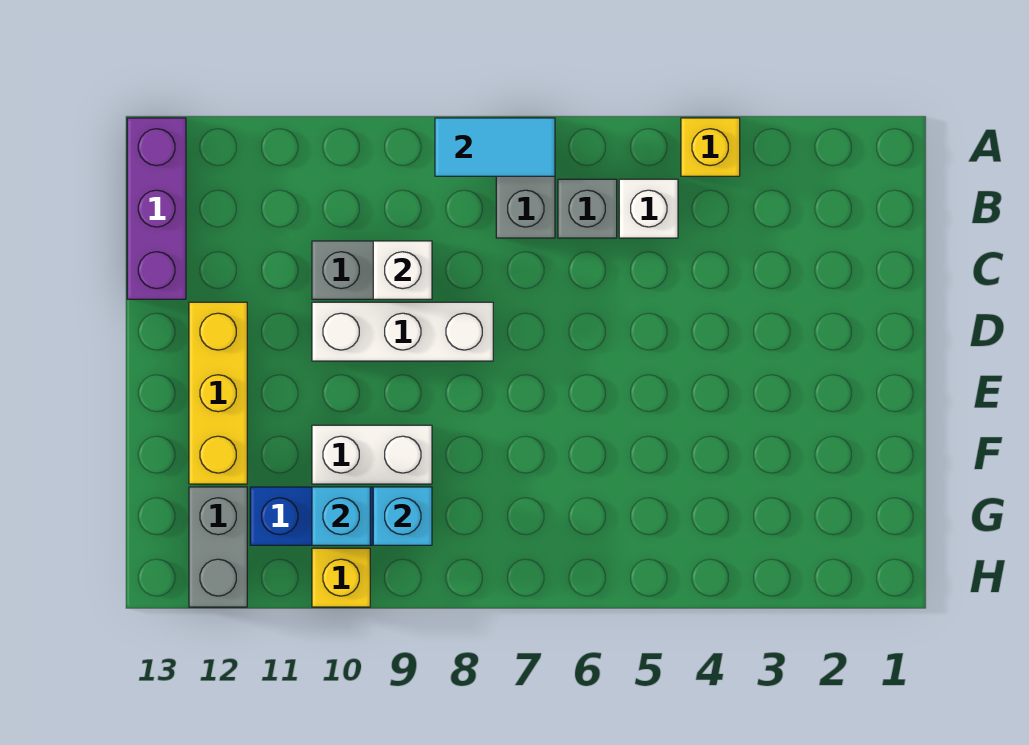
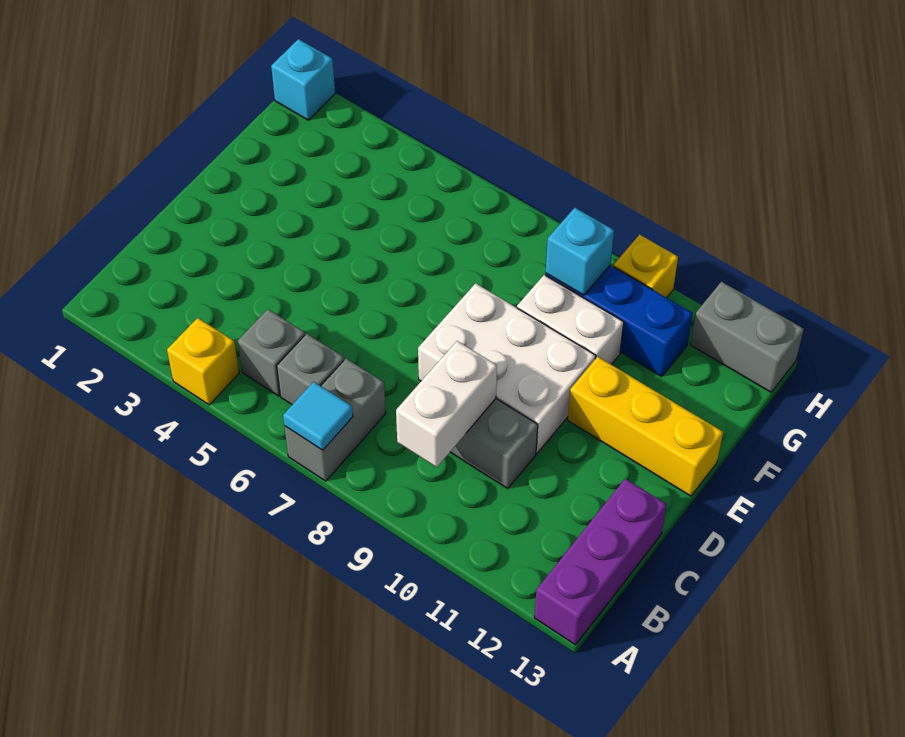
cyan tile A7:A8 level 2 -> cyan tile A7 level 2
white brick B5 level 1 -> grey brick B5 level 1
white brick C9 level 2 -> white brick B9:C9 level 2
white brick D8:D10 level 1 -> white brick D8:E10 level 1
yellow brick D12:F12 level 1 -> yellow brick E11:E13 level 1
cyan brick G10 level 2 -> cyan brick H1 level 1
grey brick G12:H12 level 1 -> grey brick H12:H13 level 1

